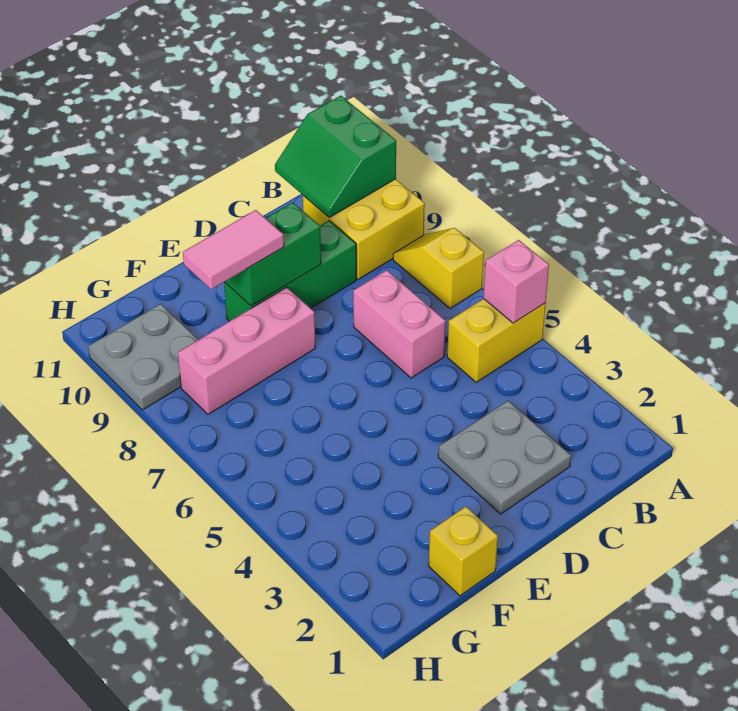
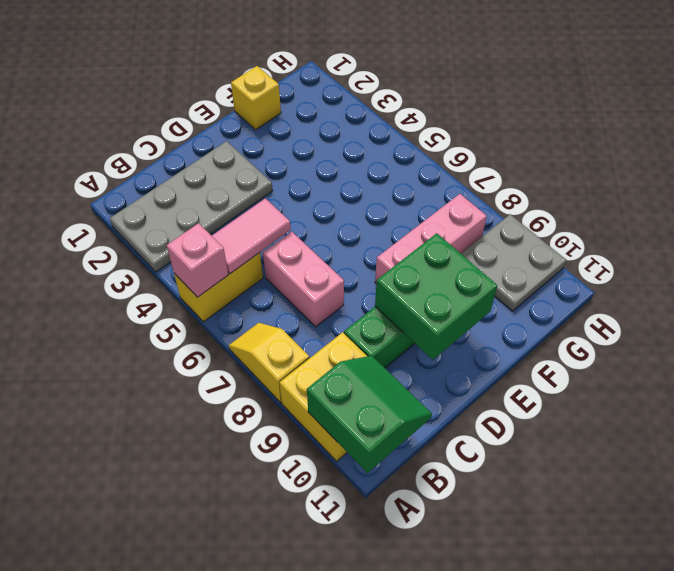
yellow slope A7:A8 level 1 top 7 -> yellow slope A7:A8 level 1 top 8
grey plate C2:D3 level 1 -> grey plate A2:D3 level 1
green brick D9:E9 level 2 -> green brick D9:E10 level 2
pink tile E9:F9 level 3 -> pink tile B5:C5 level 2

